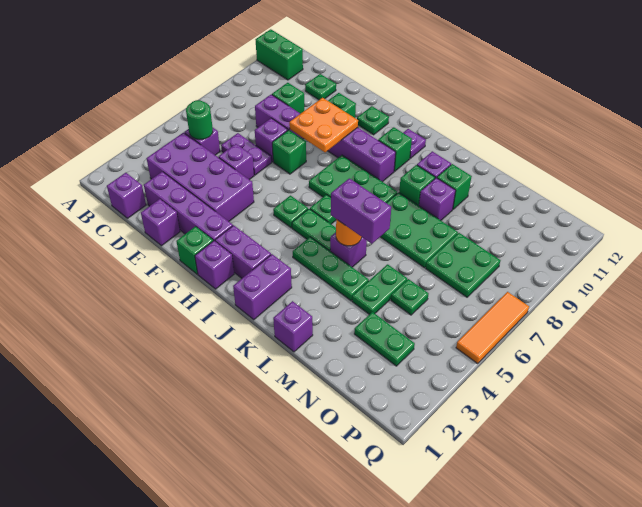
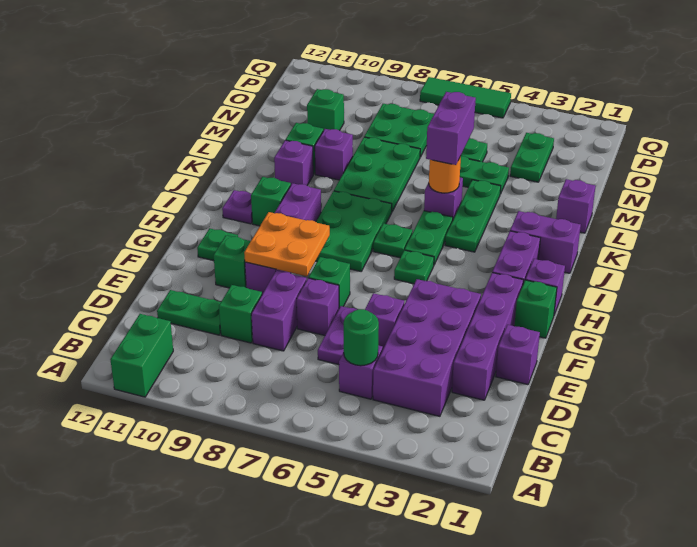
purple brick C1 level 1 -> none
green plate D11 level 1 -> green plate D10:D11 level 1
green brick K9 level 1 -> green brick N10 level 1
orange tile Q5:Q7 level 1 -> green tile Q5:Q7 level 1

